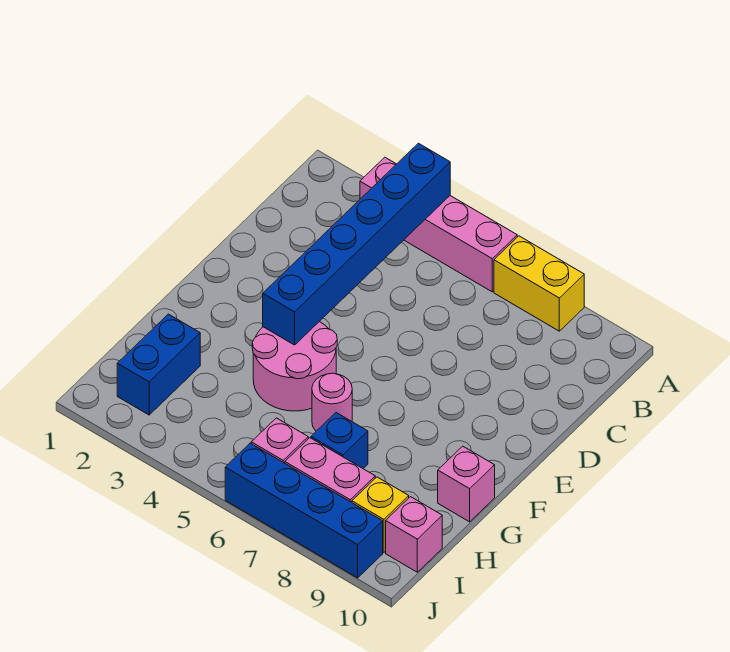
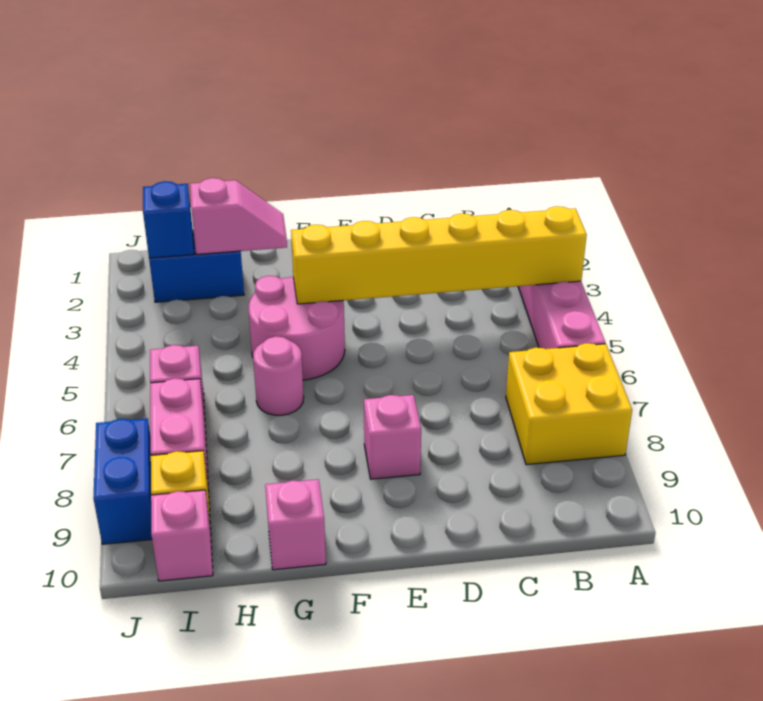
blue brick A4:F4 level 2 -> yellow brick A4:F4 level 2
yellow brick A7:A8 level 1 -> yellow brick A7:B8 level 1
none -> pink brick E8 level 1
none -> pink slope G2:H2 level 2 top H
blue brick H7 level 1 -> blue brick I2 level 2
blue brick J6:J9 level 1 -> blue brick J8:J9 level 1

